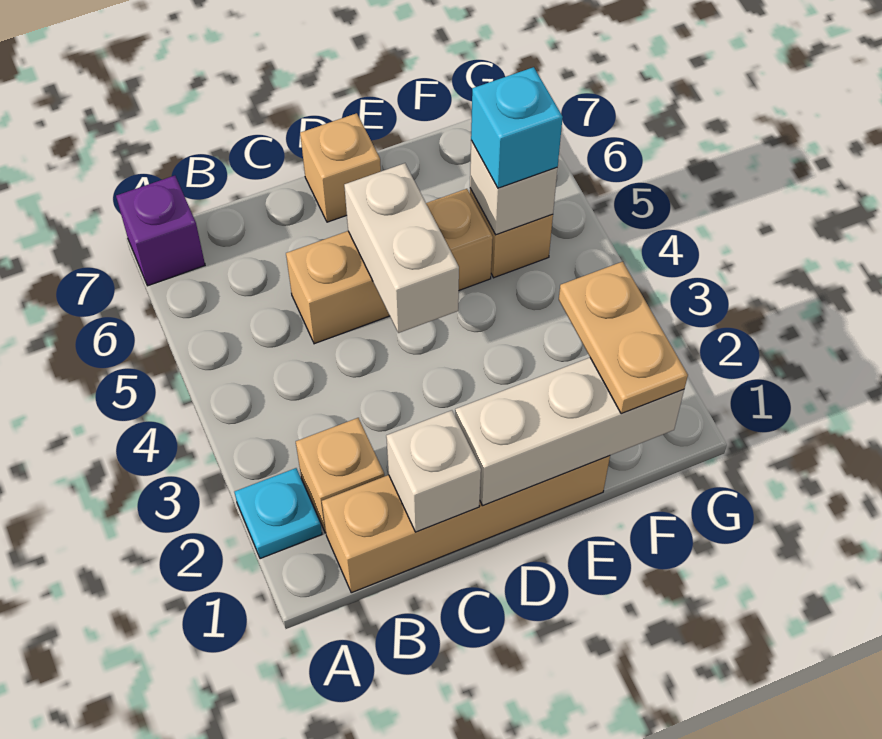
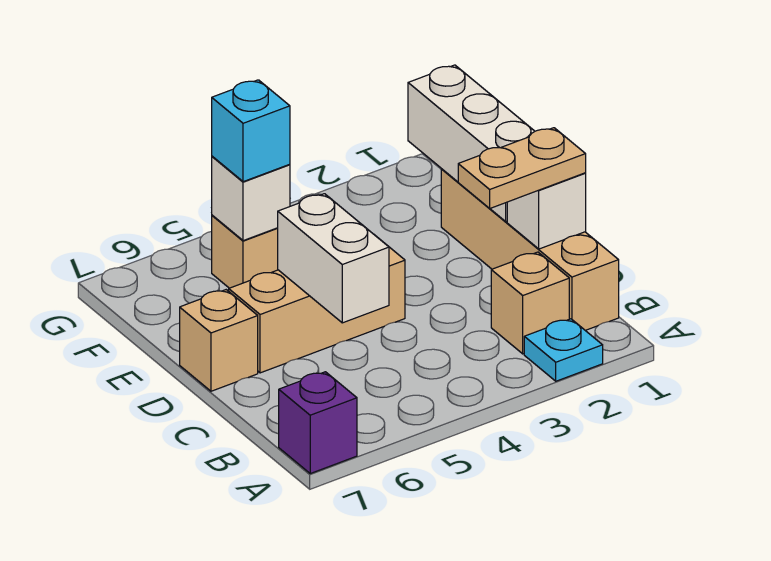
tan brick C5:E5 level 1 -> tan brick D4:D6 level 1
white brick D4:D5 level 2 -> white brick C5:D5 level 2
tan plate F1:F2 level 3 -> tan plate C1:C2 level 3

